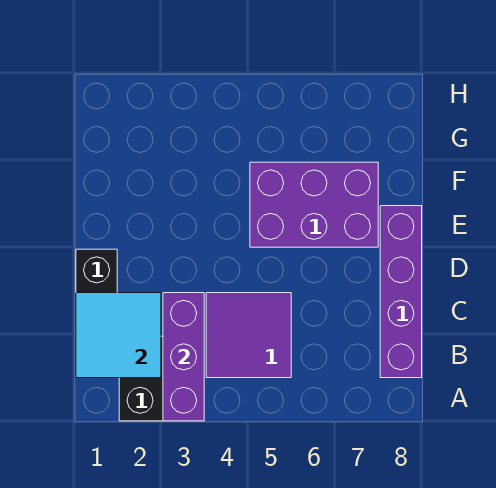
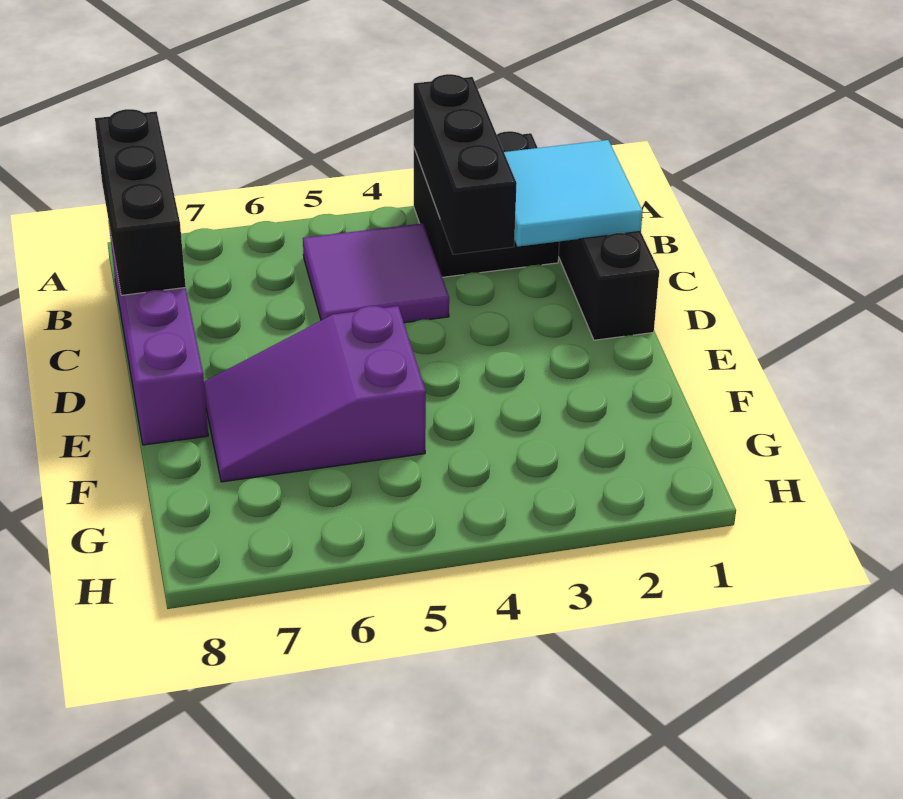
purple brick A3:C3 level 2 -> black brick A3:C3 level 2
none -> black brick A8:C8 level 2
purple brick E5:F7 level 1 -> purple slope E5:F7 level 1 top 5

